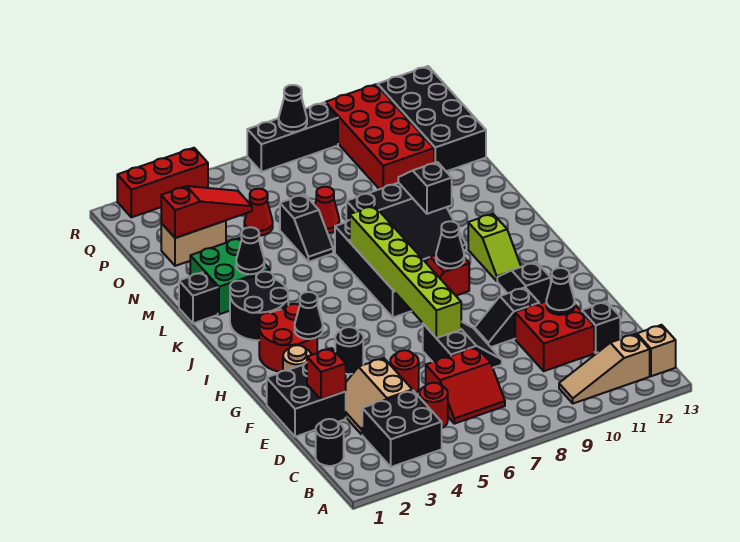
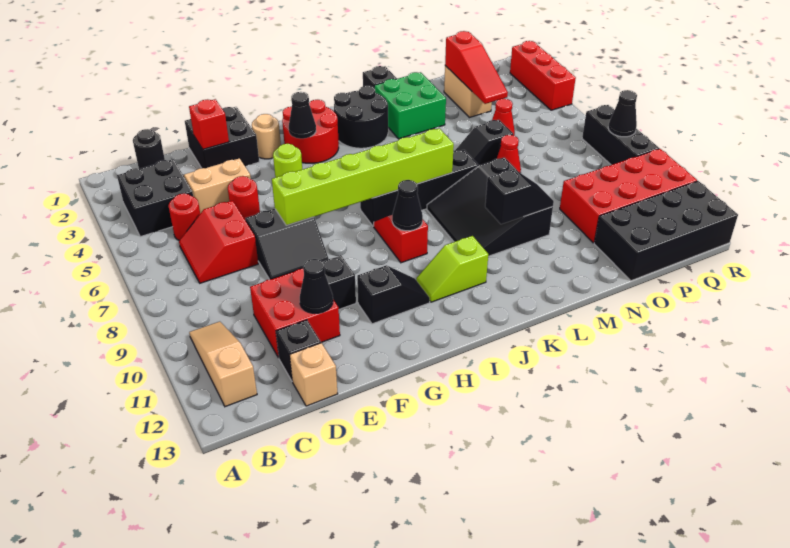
tan brick B13 level 1 -> tan brick D13 level 1
black round brick G4 level 1 -> lime round brick G4 level 1
black cone L3 level 2 -> none

